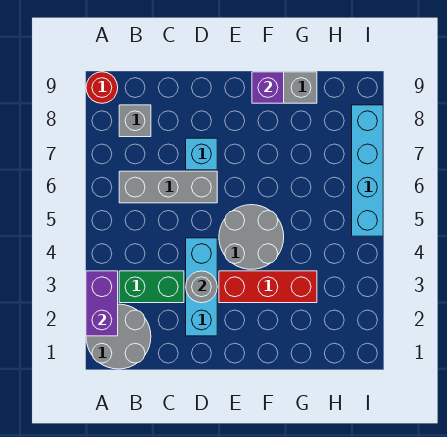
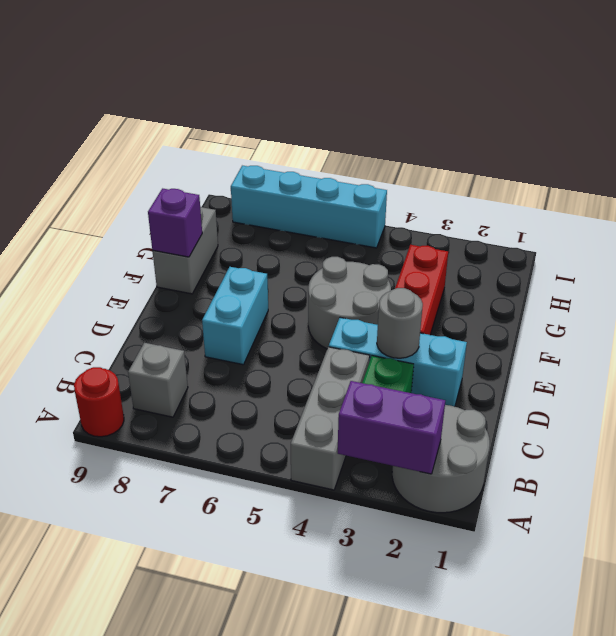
grey brick B6:D6 level 1 -> grey brick A4:C4 level 1
cyan brick D7 level 1 -> cyan brick D7:E7 level 1

